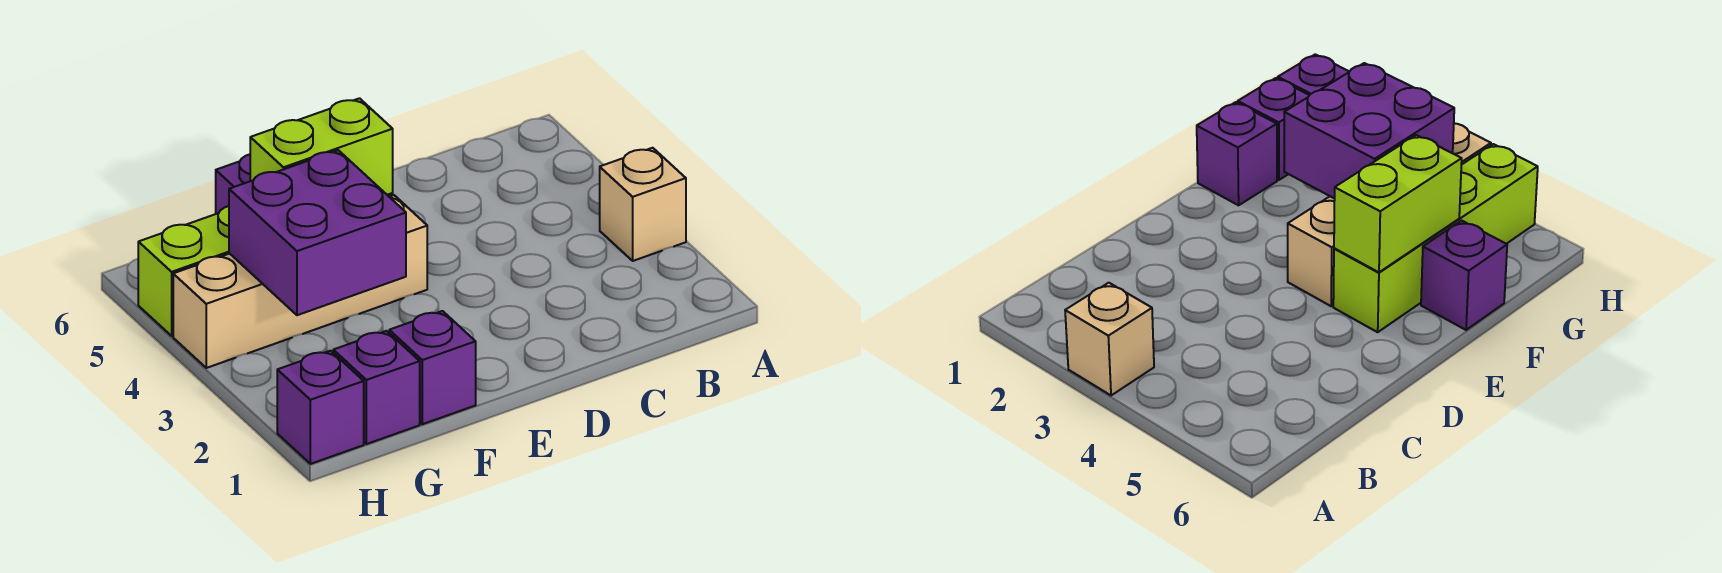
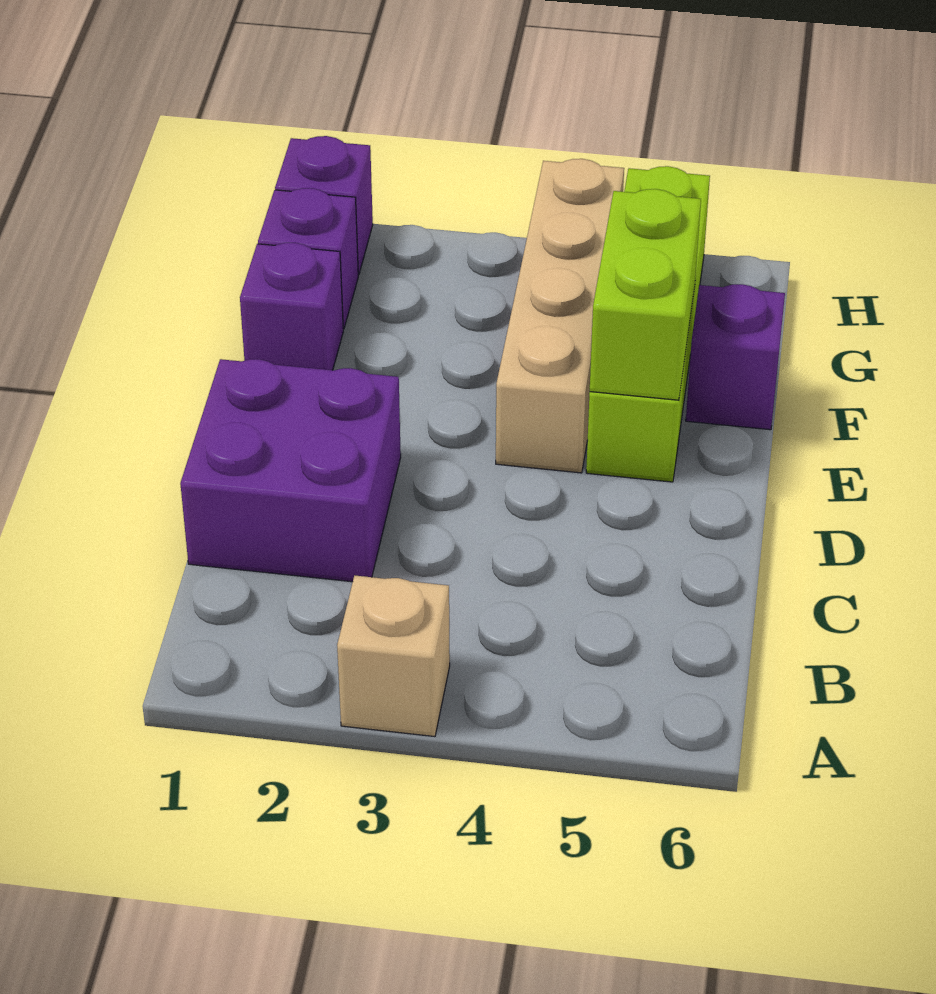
purple brick F3:G4 level 2 -> purple brick C1:D2 level 1

